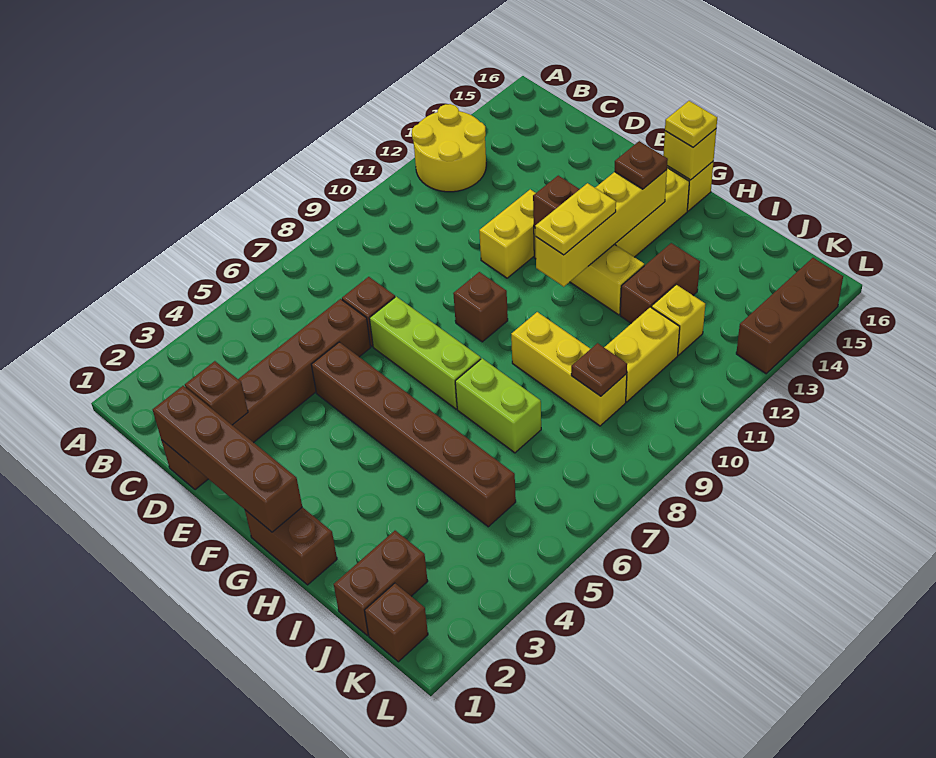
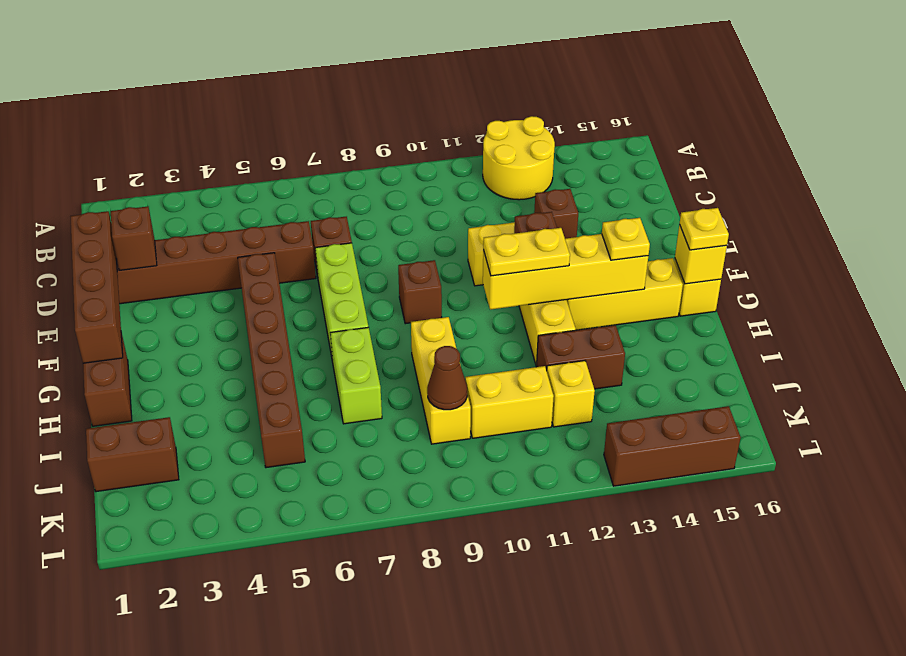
brown plate G14 level 3 -> yellow plate G14 level 3
brown plate J9 level 2 -> brown cone J9 level 2
brown brick K1 level 1 -> brown brick D13 level 1

